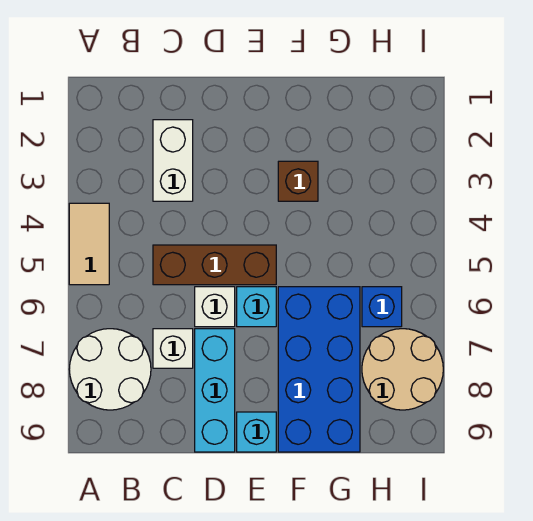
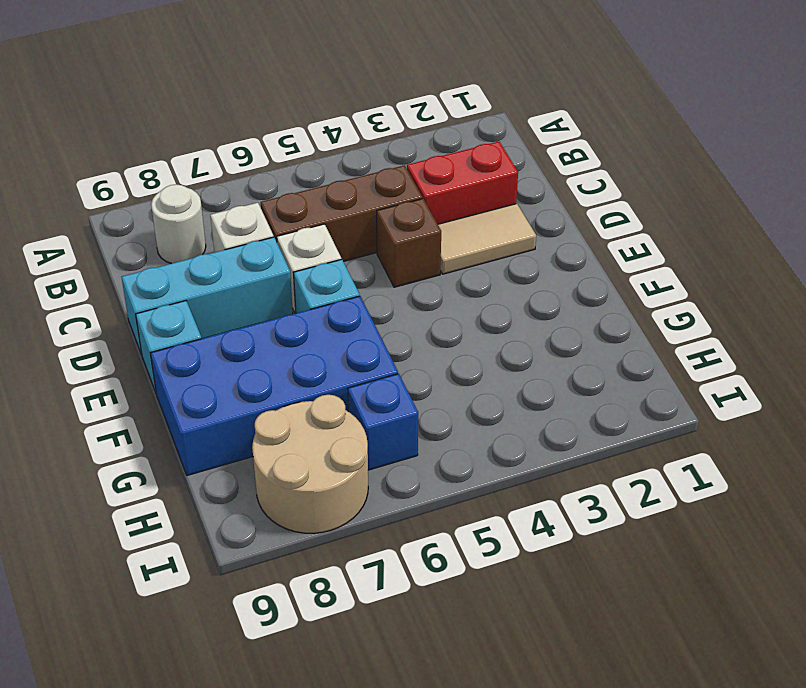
tan tile A4:A5 level 1 -> tan tile D2:D3 level 1
white round brick A7:B8 level 1 -> white round brick B8 level 1
white brick C2:C3 level 1 -> red brick C2:C3 level 1
brown brick C5:E5 level 1 -> brown brick C4:C6 level 1
brown brick F3 level 1 -> brown brick D4 level 1

